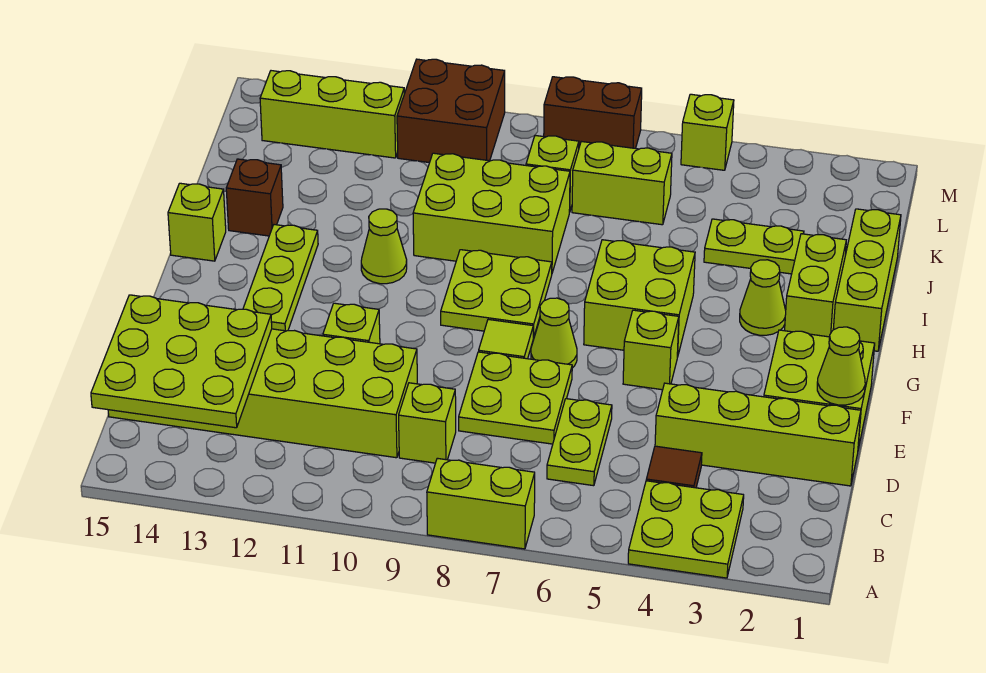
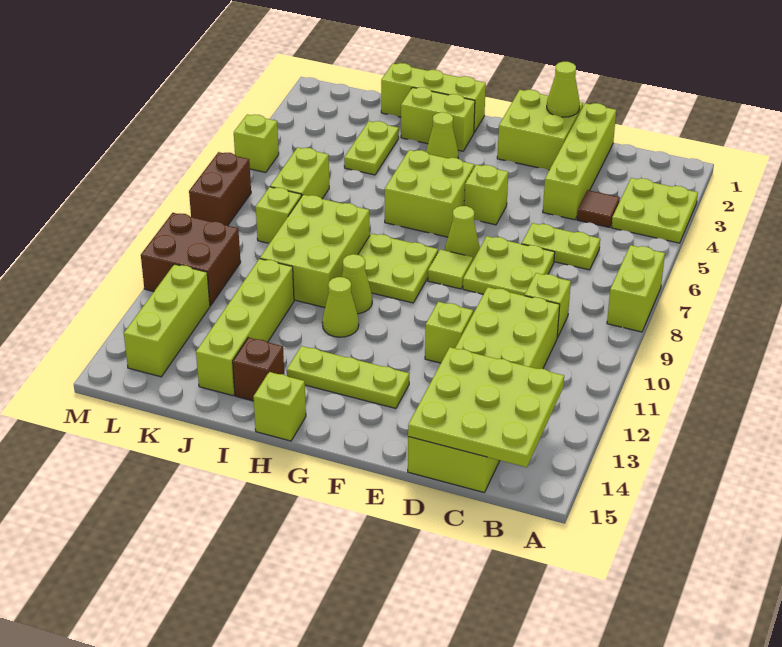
none -> lime cone H10 level 1
none -> lime brick J11:J14 level 1

